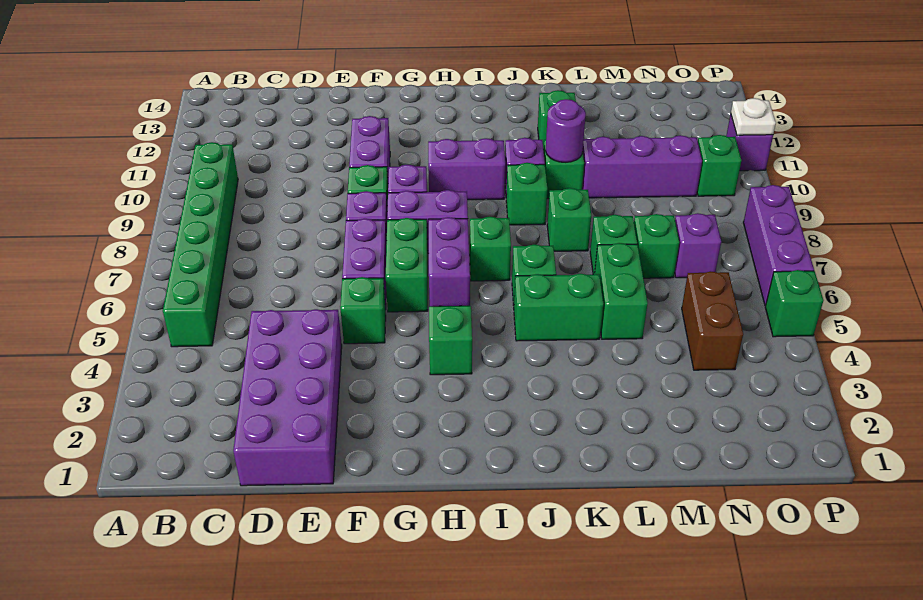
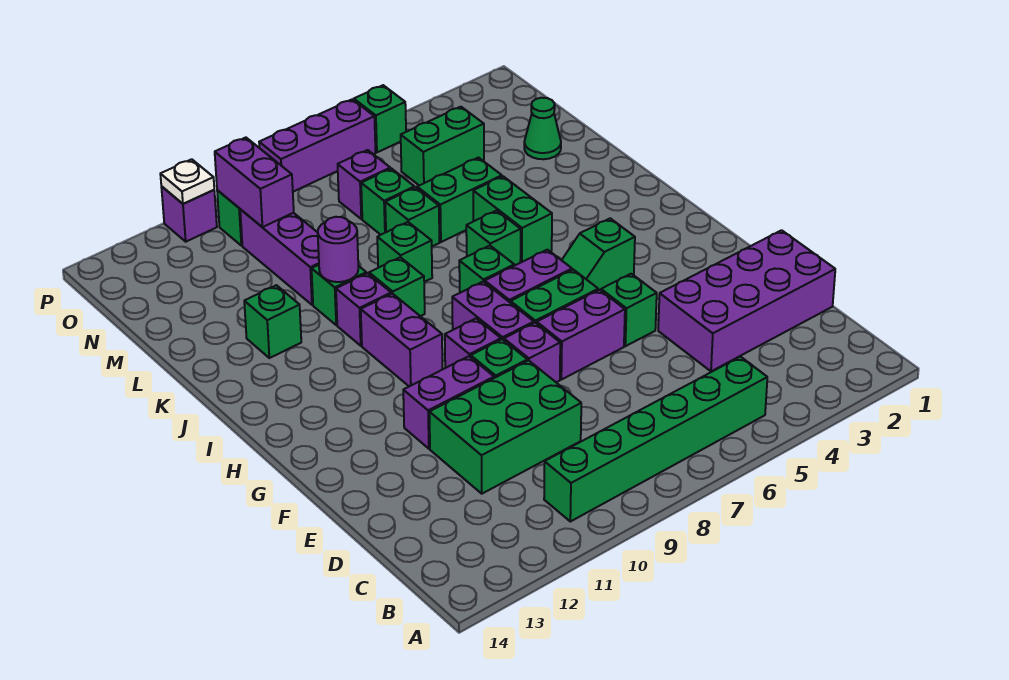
none -> green brick D9:E11 level 1
none -> green cone M2 level 1
brown brick N4:N5 level 1 -> green brick N4:N5 level 1
none -> purple brick N10:O10 level 2

